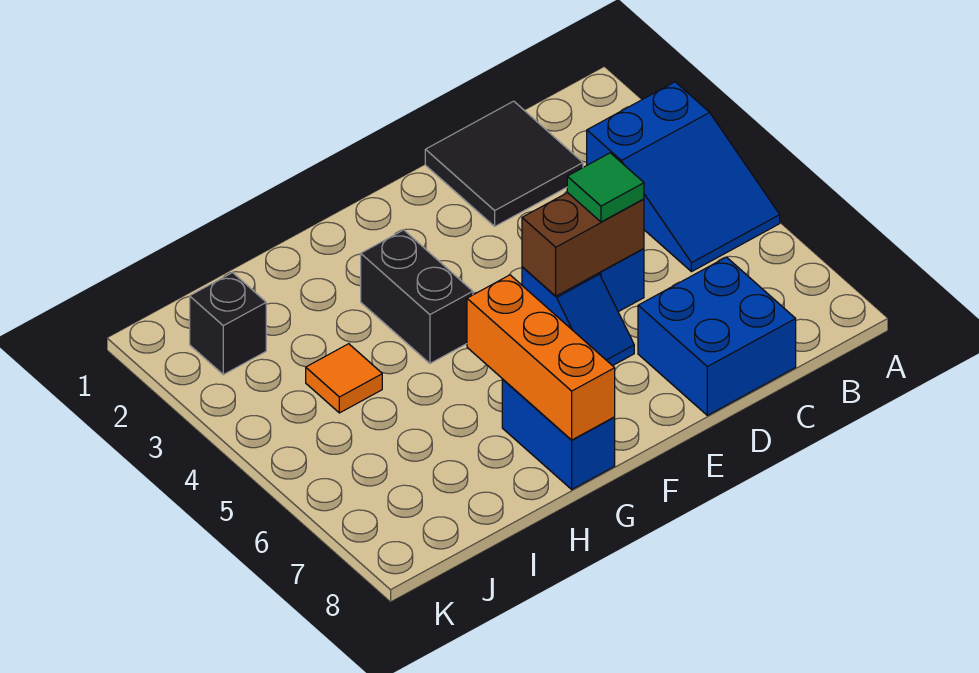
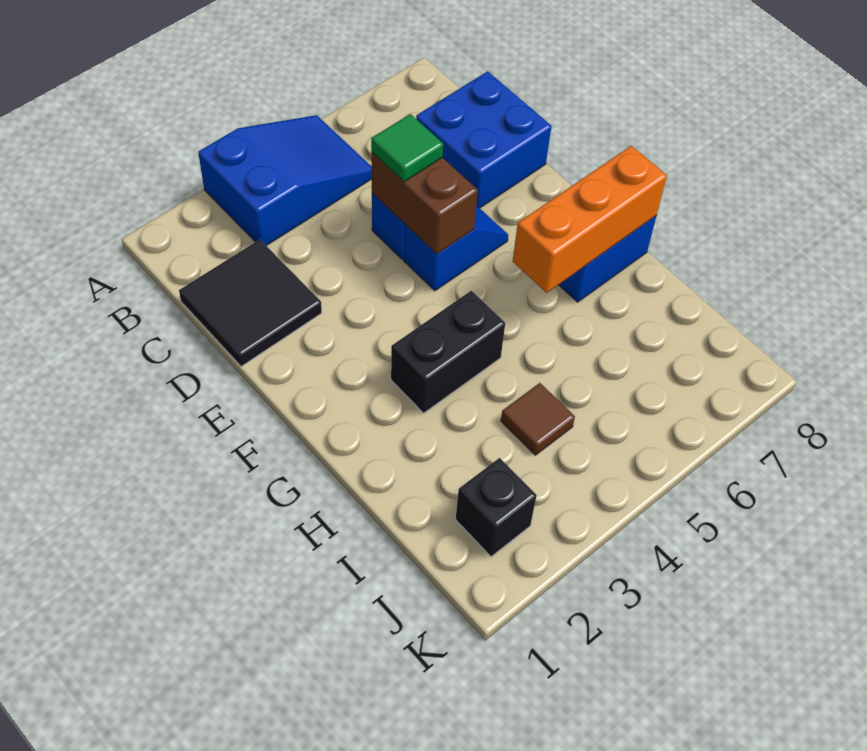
orange tile I4 level 1 -> brown tile I4 level 1

